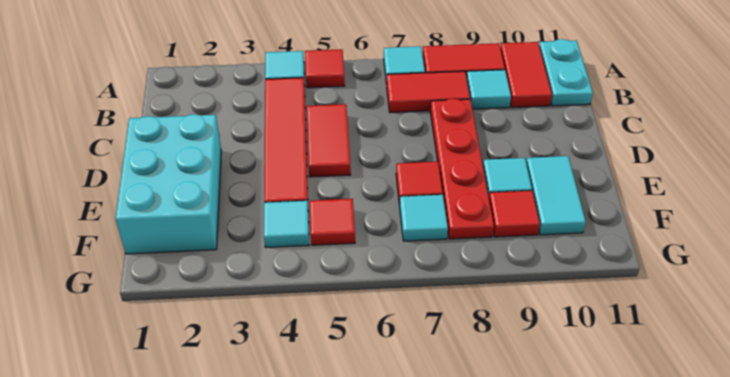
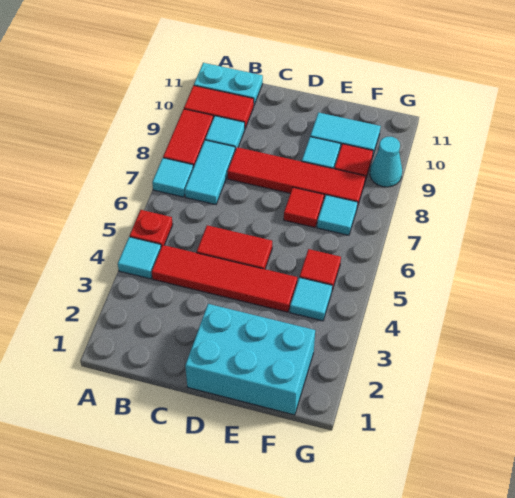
red tile A5 level 1 -> red plate A5 level 1
red tile B7:B8 level 1 -> cyan tile B7:B8 level 1
red plate C8:F8 level 1 -> red tile C8:F8 level 1
none -> cyan cone G9 level 1

